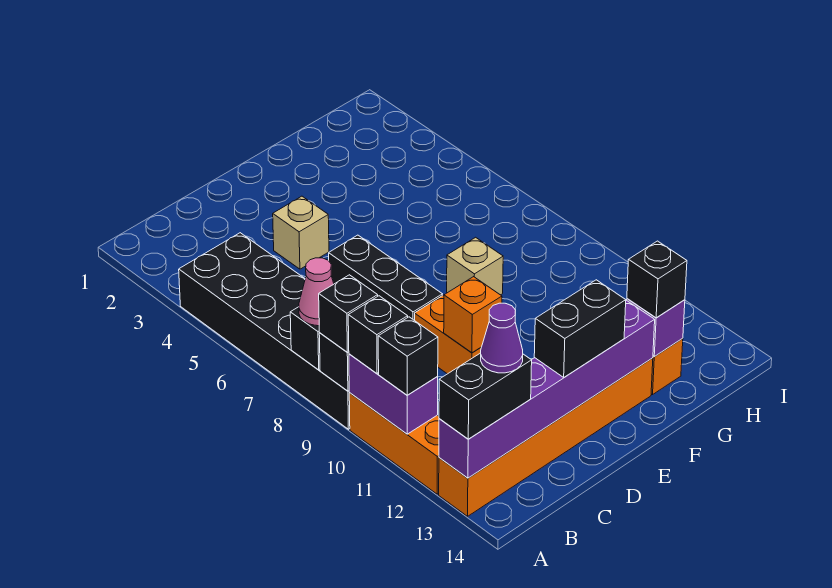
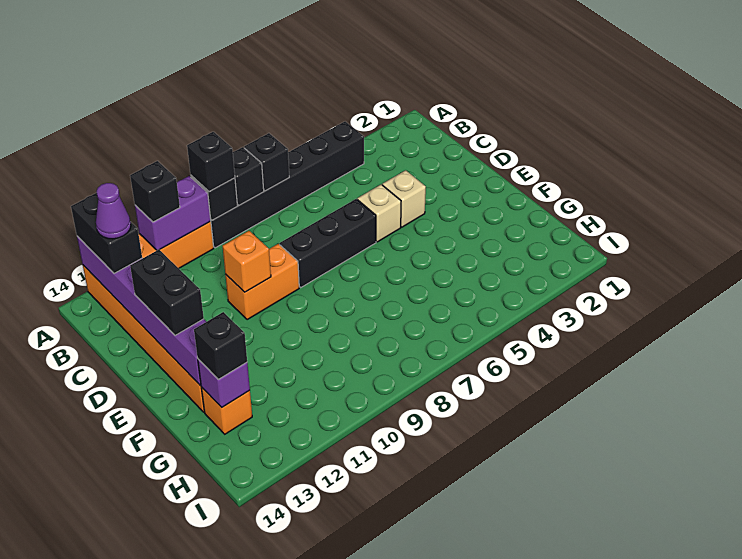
black brick A4:B9 level 1 -> black brick A4:A9 level 1
pink cone A8 level 3 -> none
black brick A10 level 3 -> black brick A7 level 2
tan brick F8 level 1 -> tan brick D5 level 1

